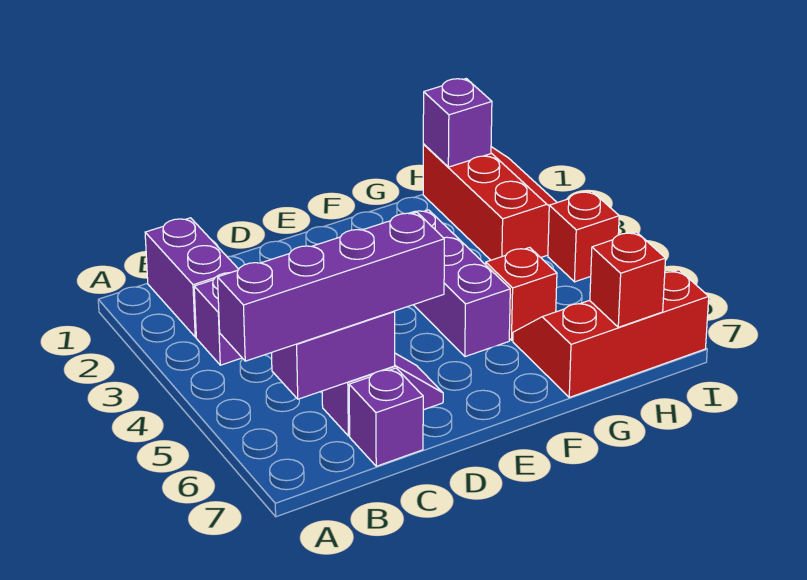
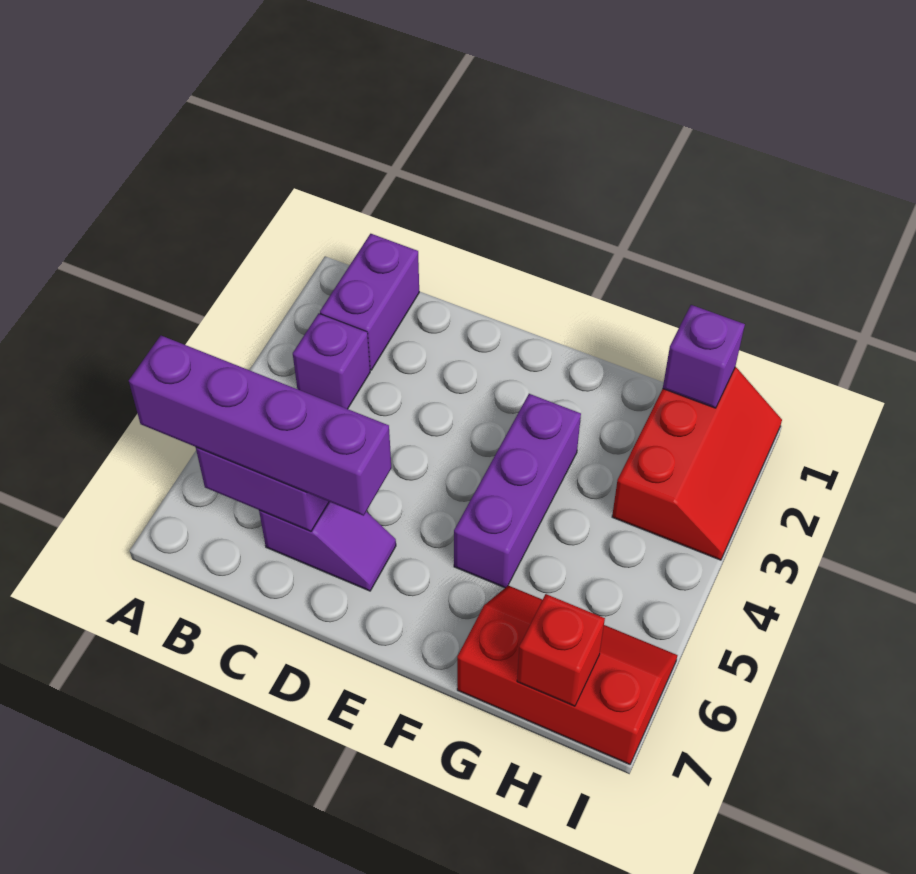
purple brick C7 level 1 -> none
red brick G5 level 1 -> none
red brick I4 level 1 -> none

